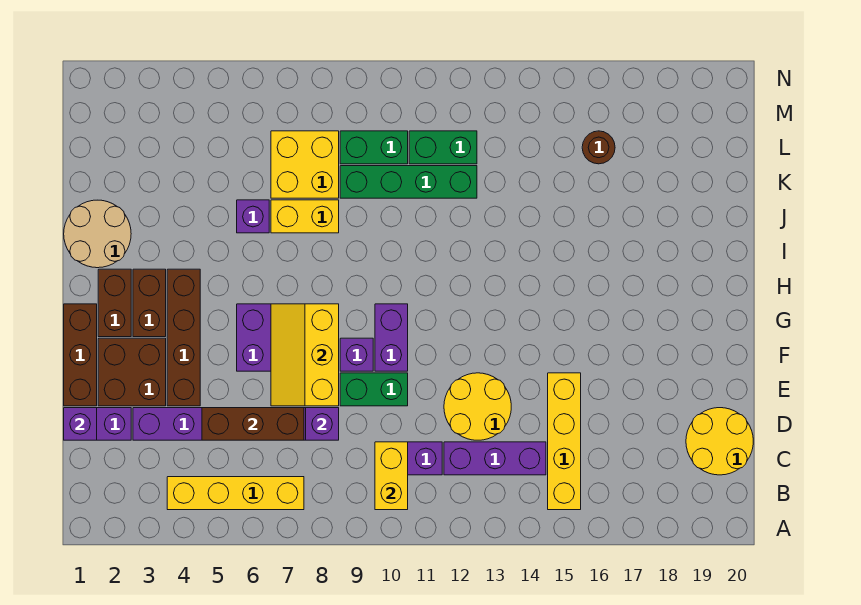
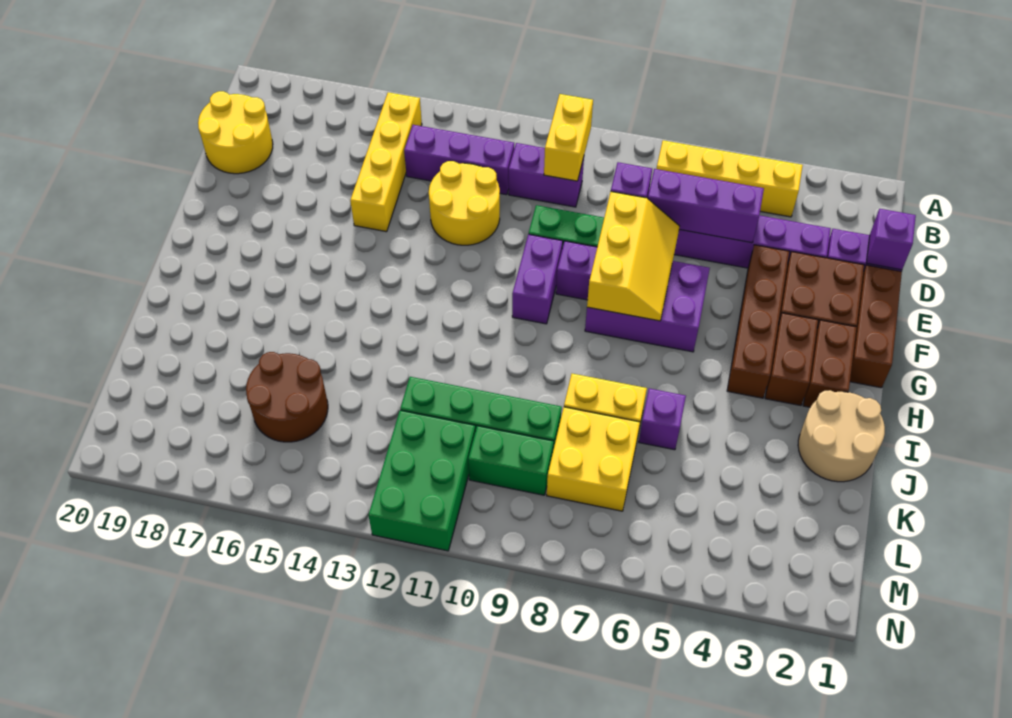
brown brick D5:D7 level 2 -> purple brick D5:D7 level 2
green brick L11:L12 level 1 -> green brick L11:N12 level 1
brown round brick L16 level 1 -> brown round brick K15:L16 level 1

